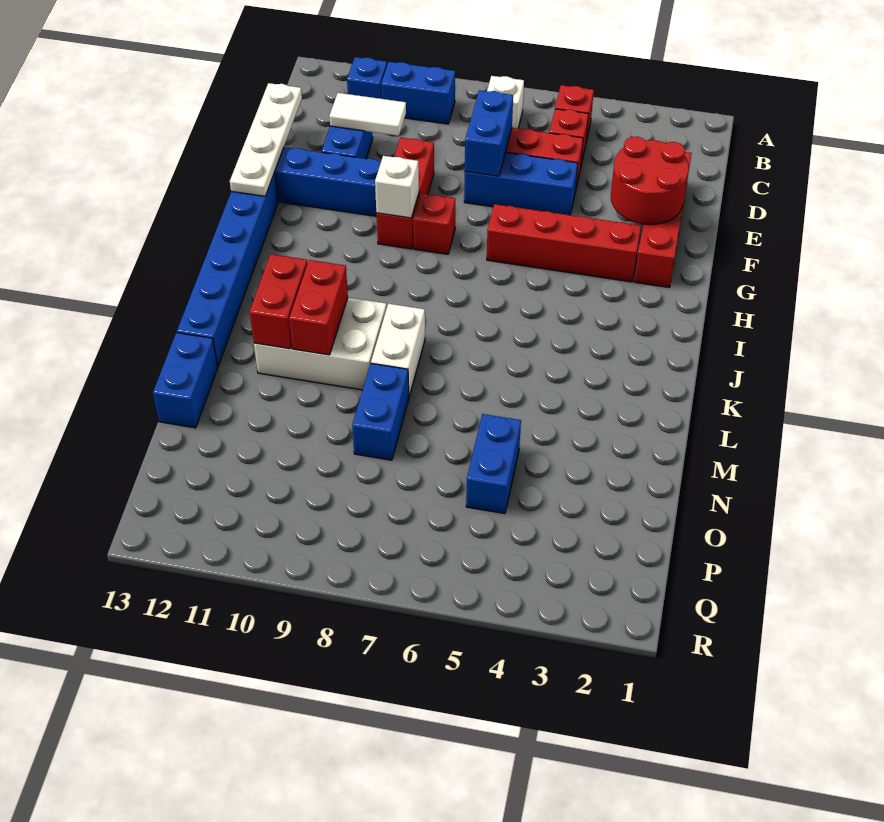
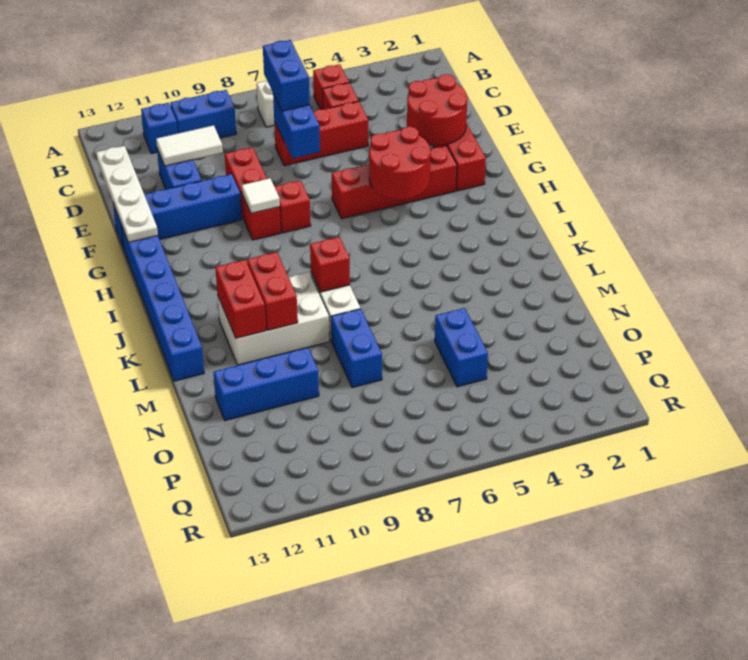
blue brick E5:E7 level 1 -> blue brick N10:N12 level 1
none -> red round brick G4:H5 level 2
white brick G9 level 2 -> white tile G9 level 2
none -> red brick K8 level 2
blue brick M13:N13 level 1 -> blue brick C7:D7 level 3

